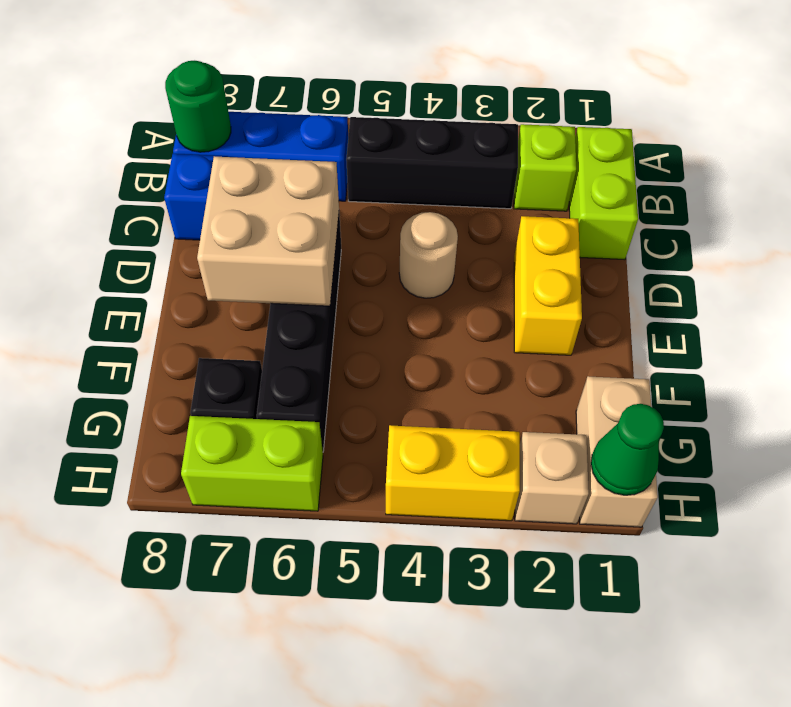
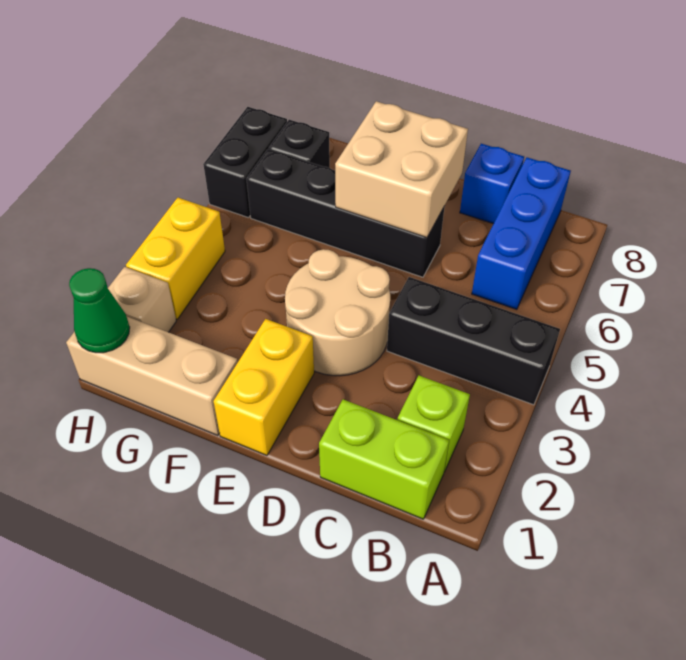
black brick B3:B5 level 1 -> black brick A4:C4 level 1
green round brick B8 level 2 -> none
yellow brick D2:E2 level 1 -> yellow brick E1:E2 level 1
tan round brick D4 level 1 -> tan round brick D3:E4 level 1
tan brick G1:H1 level 1 -> tan brick F1:H1 level 1
lime brick H6:H7 level 1 -> black brick H6:H7 level 1

